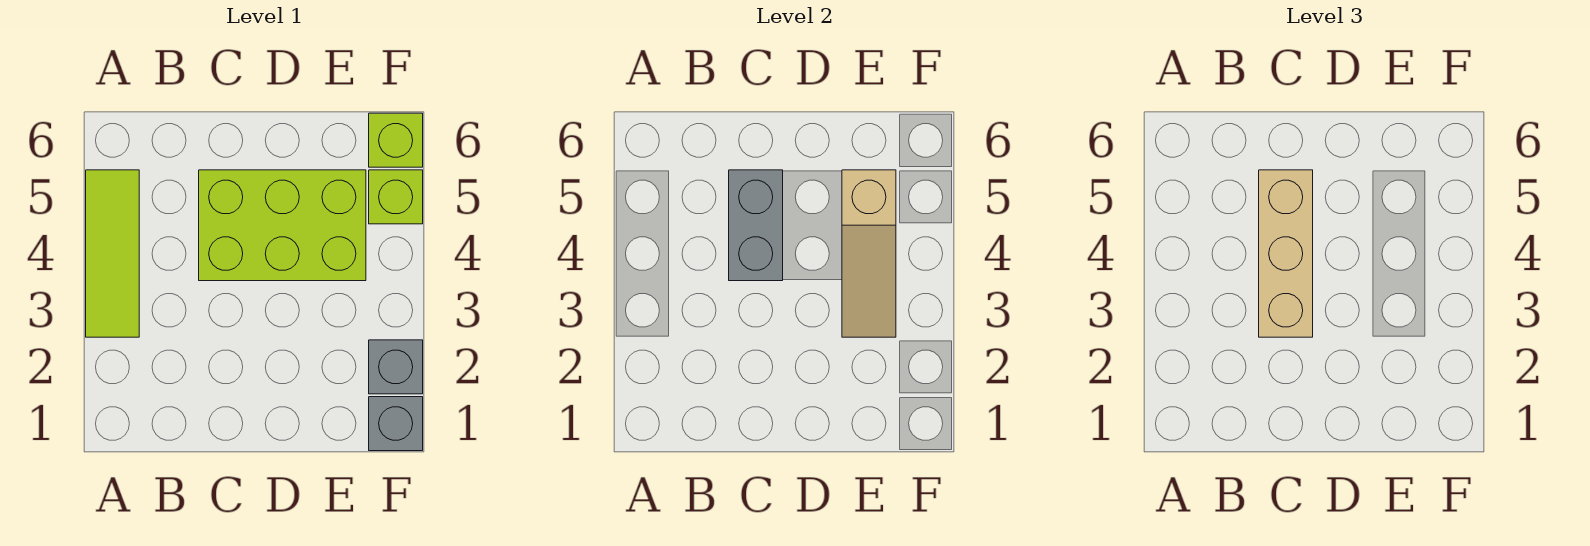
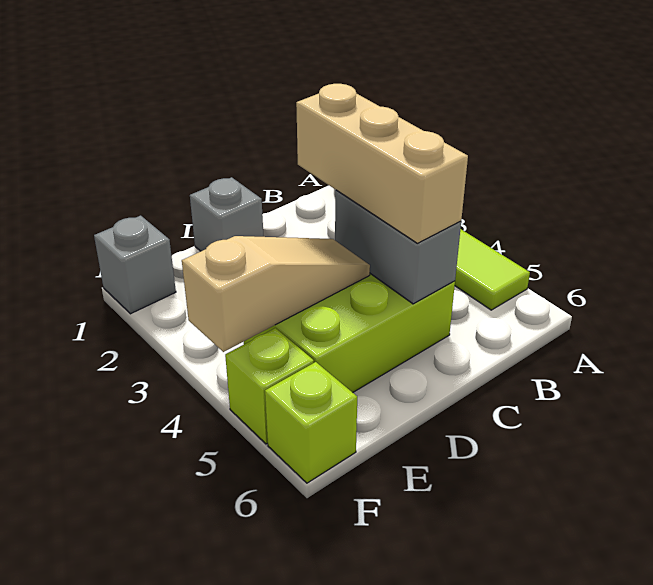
tan slope E3:E5 level 2 top 5 -> tan slope D4:F4 level 2 top F
grey brick F2 level 1 -> grey brick D1 level 1

